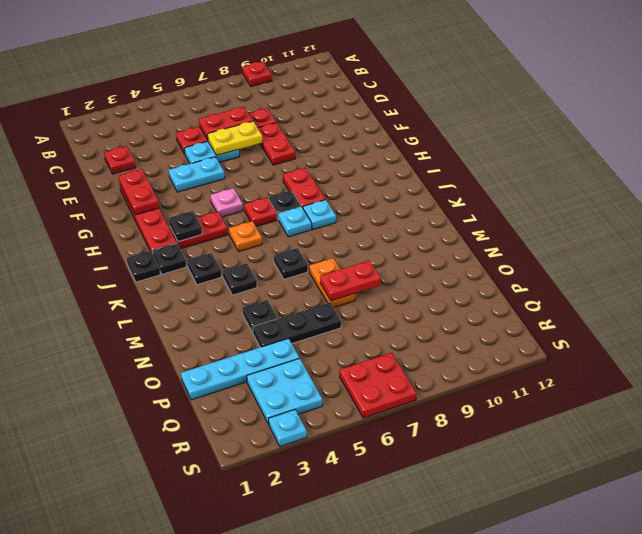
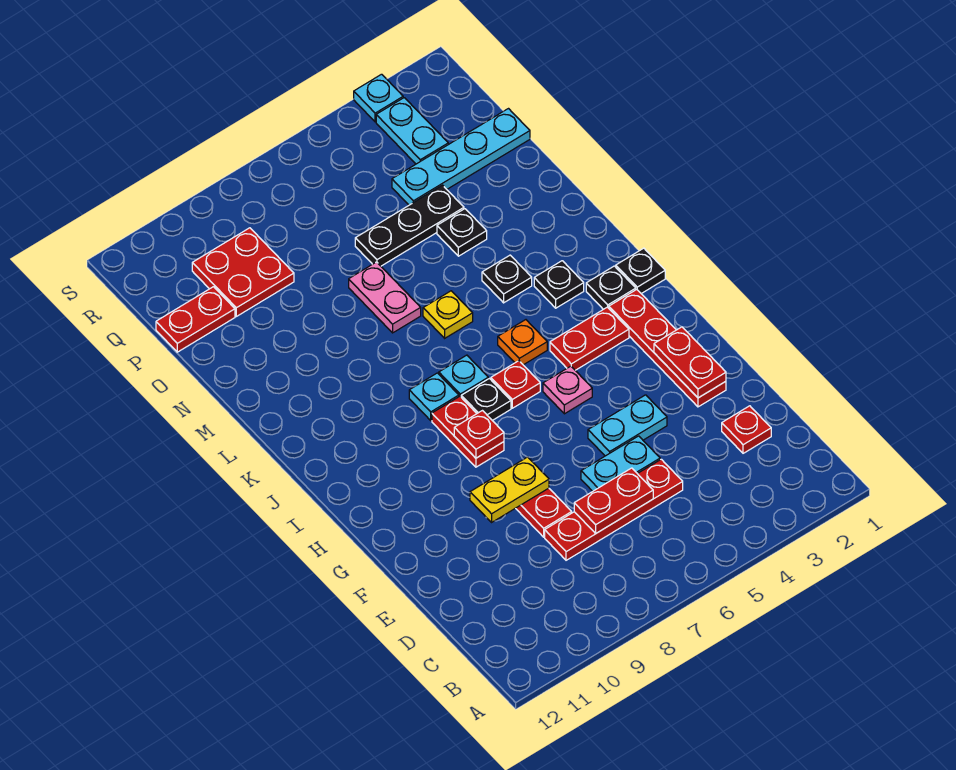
red plate A9 level 1 -> red plate H8 level 2
yellow plate E6:E7 level 2 -> yellow plate F8:F9 level 2
black plate I3 level 2 -> none
black plate L6 level 1 -> yellow plate L6 level 1
orange plate M7:N7 level 1 -> pink plate M7:N7 level 1
red plate N7:N8 level 2 -> red plate P11:P12 level 1
cyan plate Q3:R4 level 1 -> cyan plate Q3:R3 level 1
red plate R6:S7 level 1 -> red plate P9:Q10 level 1

